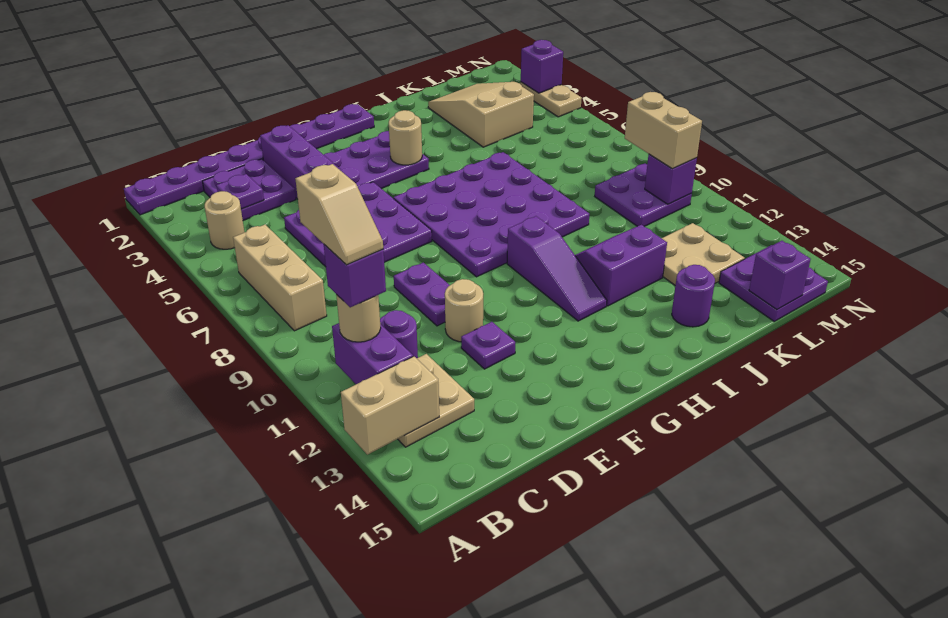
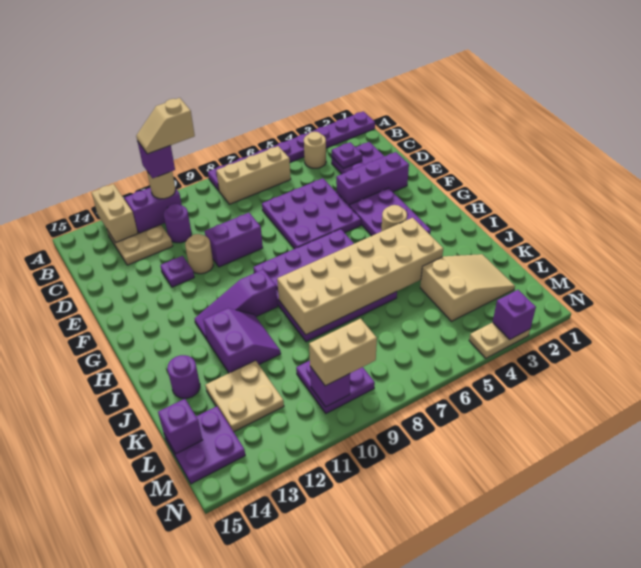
purple plate A1:H1 level 1 -> purple plate A1:A8 level 1
purple plate E9:E10 level 1 -> purple brick E9:E10 level 1
none -> tan brick I4:J9 level 2

